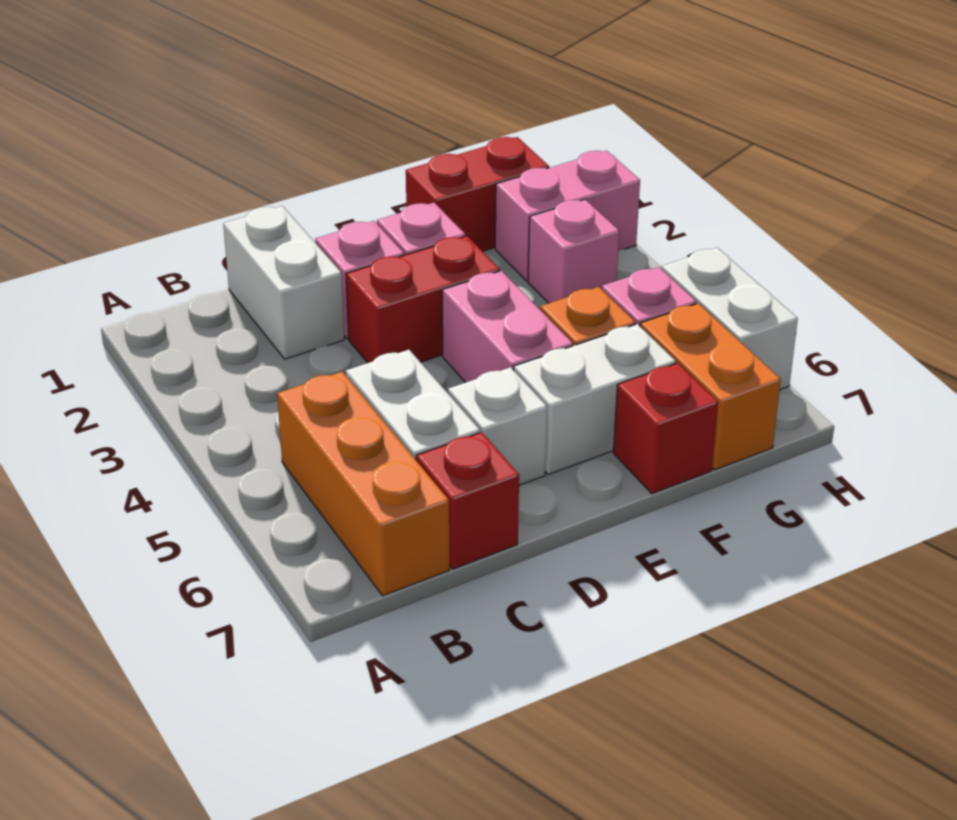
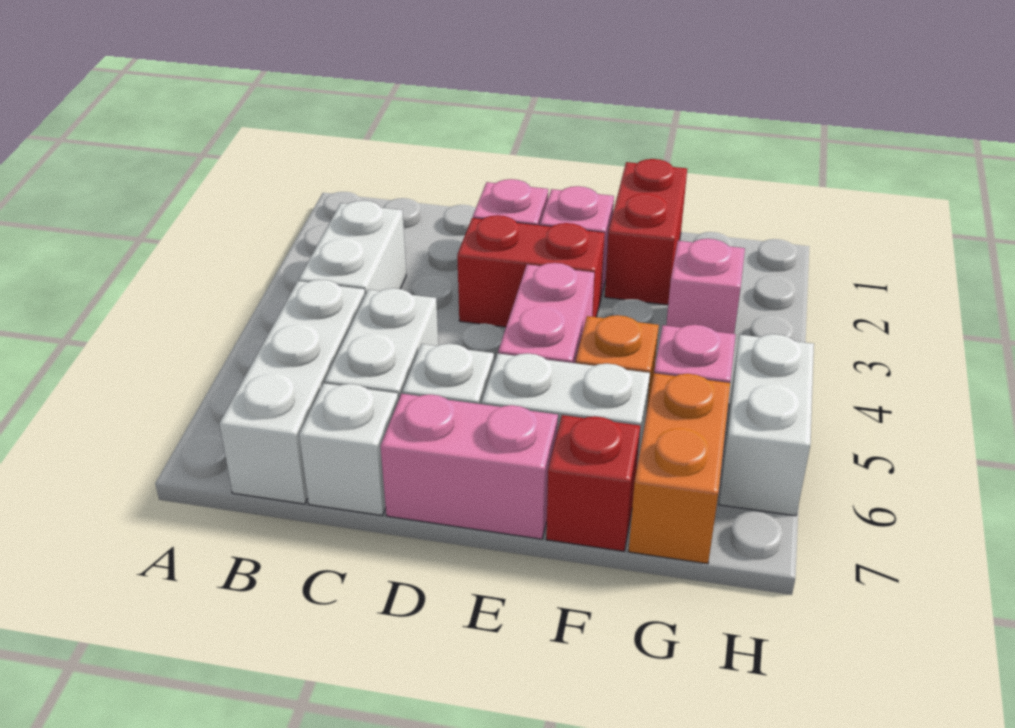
orange brick B5:B7 level 1 -> white brick B5:B7 level 1
white brick C1:C2 level 1 -> white brick B3:B4 level 1
red brick C7 level 1 -> white brick C7 level 1
red brick F1:G1 level 1 -> red brick F1:F2 level 1
pink brick G2:H2 level 1 -> pink brick D7:E7 level 1

